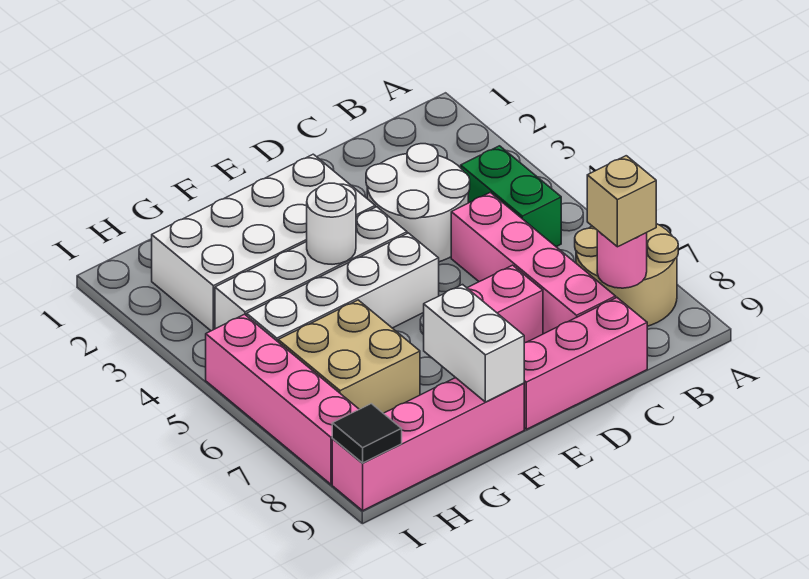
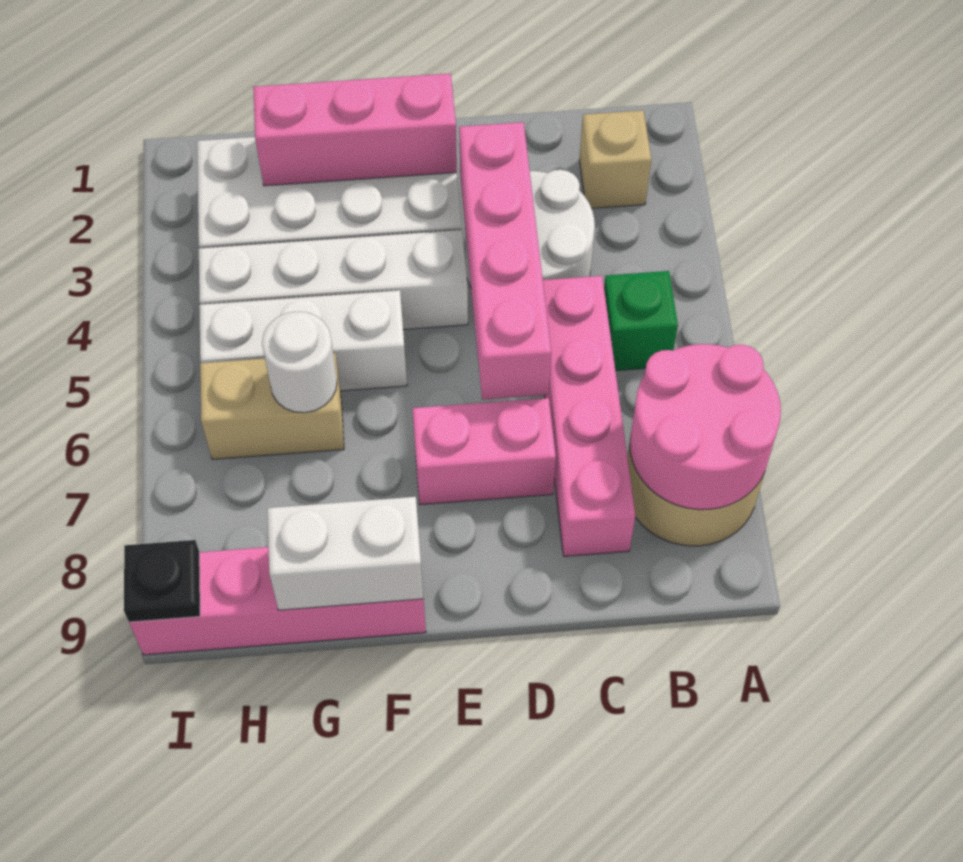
green brick B4:B5 level 1 -> green brick B5 level 1
pink round brick B8 level 2 -> pink round brick A7:B8 level 2
tan brick B8 level 3 -> tan brick B2 level 1
pink brick C9:E9 level 1 -> pink brick E2:G2 level 2
white brick E5:H5 level 1 -> white brick F5:H5 level 1
white round brick F4 level 2 -> white round brick G6 level 2
white brick F8:F9 level 2 -> white brick F9:G9 level 2
tan brick G6:H7 level 1 -> tan brick G6:H6 level 1
pink brick I5:I8 level 1 -> pink brick D3:D6 level 2
black tile I9 level 2 -> black plate I9 level 2

